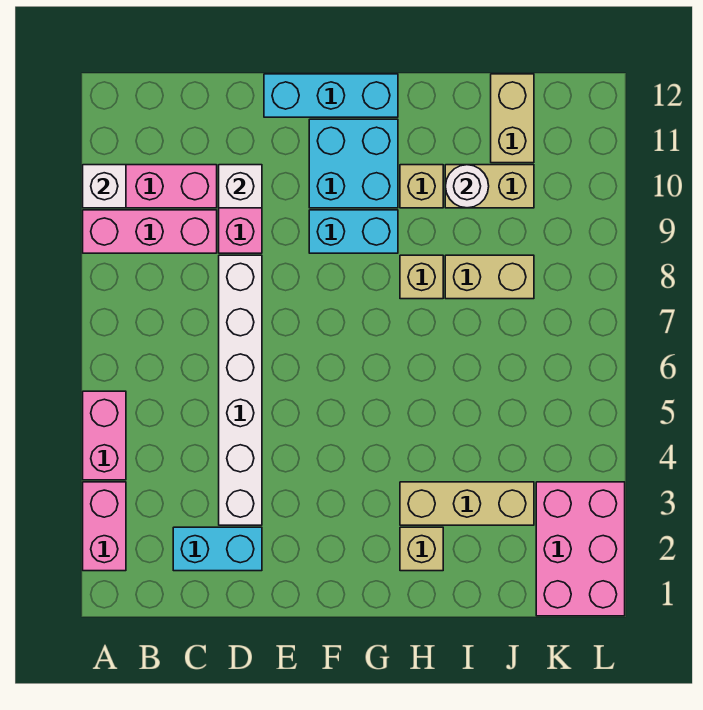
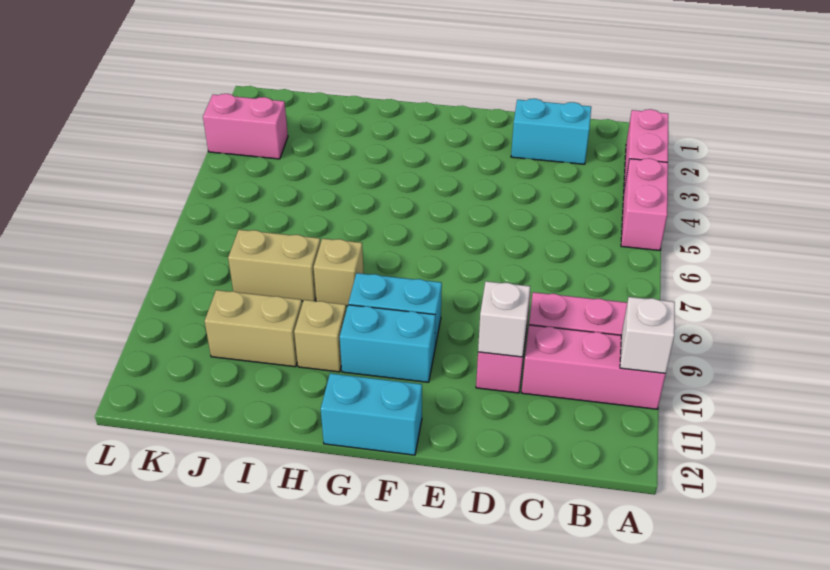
white brick D3:D8 level 1 -> none
cyan brick E12:G12 level 1 -> cyan brick F12:G12 level 1
cyan brick F10:G11 level 1 -> cyan brick F10:G10 level 1
tan brick H2 level 1 -> none
tan brick H3:J3 level 1 -> none
white round brick I10 level 2 -> none
tan brick J11:J12 level 1 -> none
pink brick K1:L3 level 1 -> pink brick K3:L3 level 1

